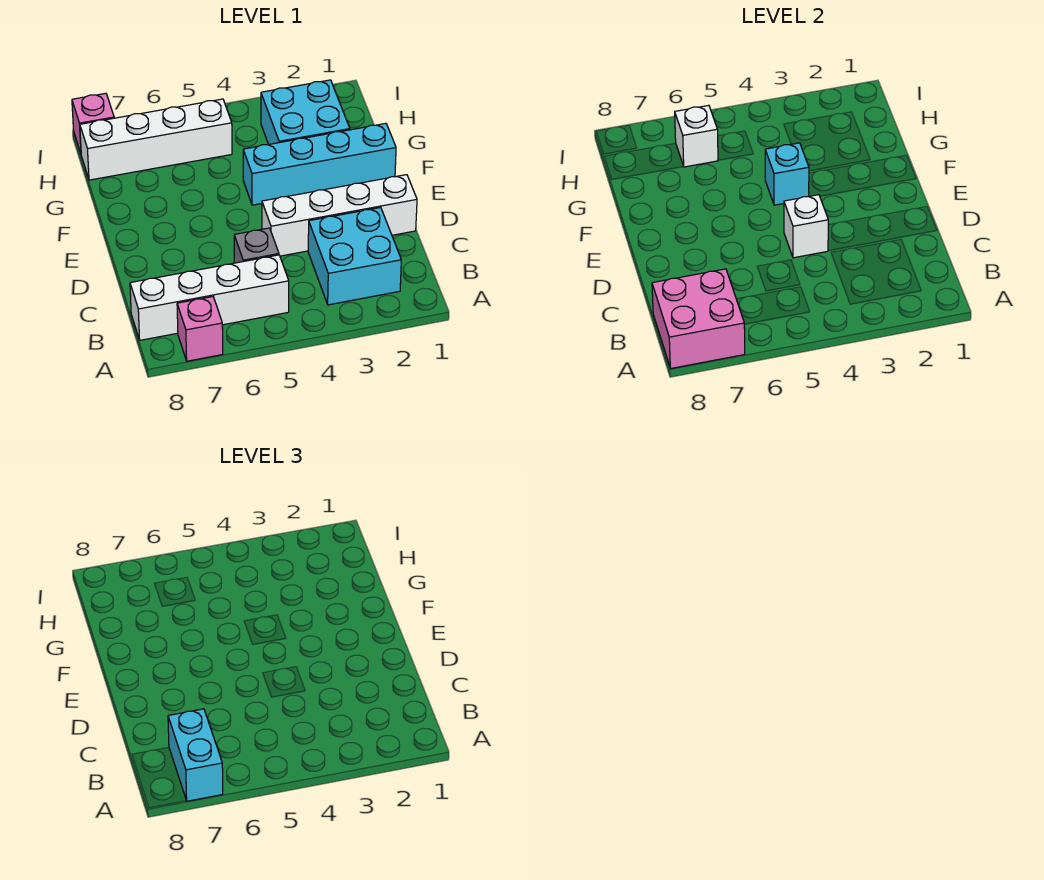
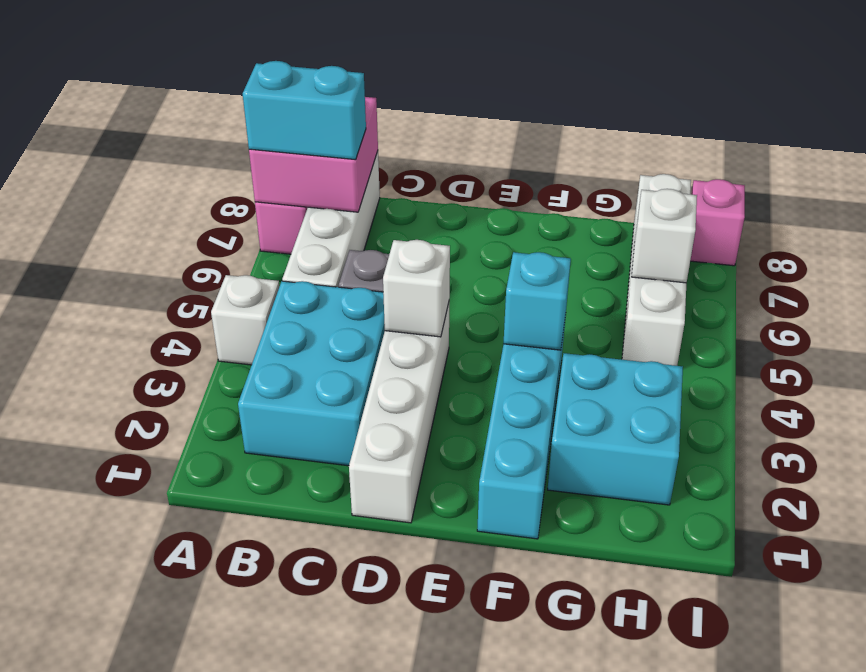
none -> white brick A4 level 1
cyan brick B2:C3 level 1 -> cyan brick B2:C4 level 1

